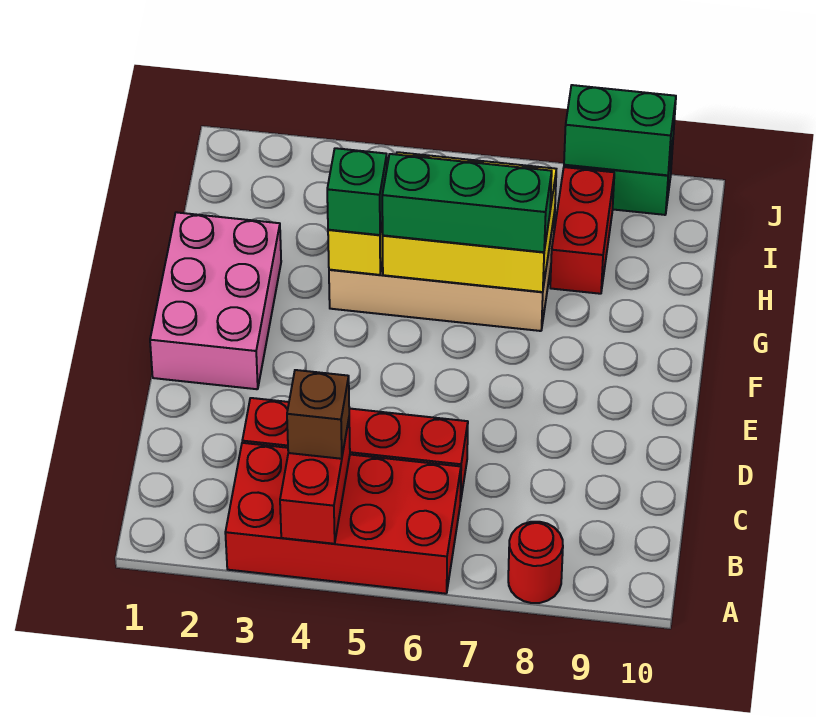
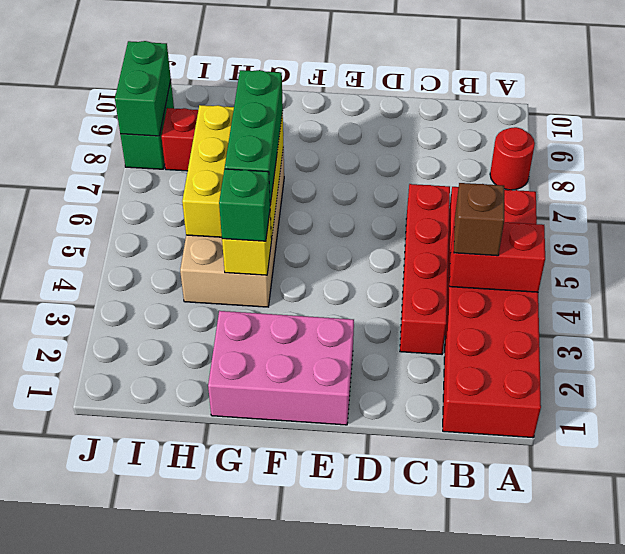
red brick A3:B6 level 1 -> red brick A1:B6 level 1

